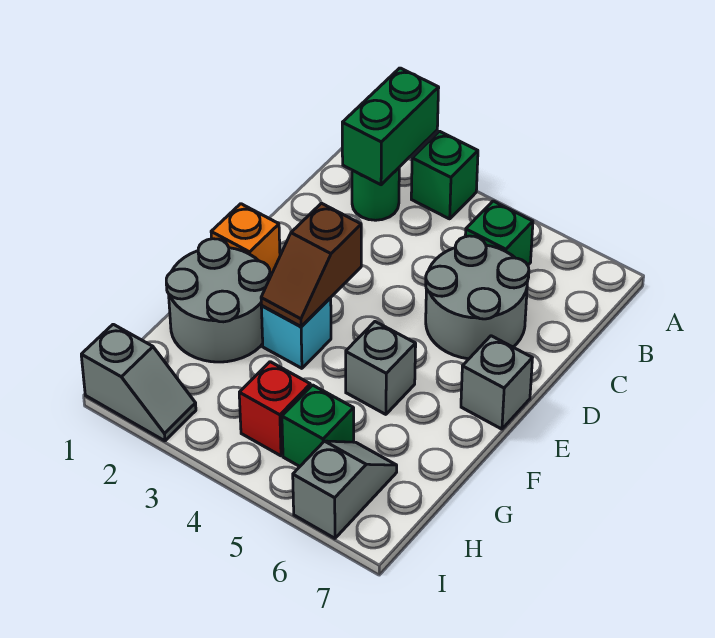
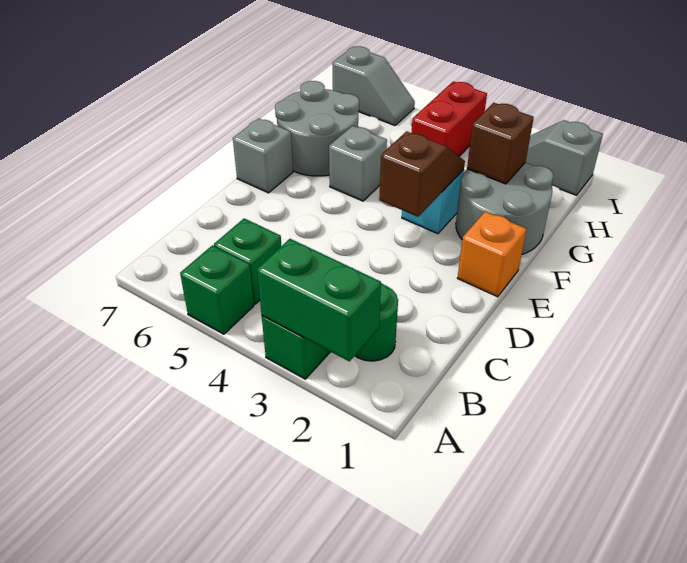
green brick A2:B2 level 2 -> green brick A2:A3 level 2
grey round brick C5:D6 level 1 -> grey round brick F6:G7 level 1
none -> brown brick G2 level 2
red brick H4 level 1 -> red brick H4:I4 level 1
green brick H5 level 1 -> green brick A5 level 1
grey slope H6:I6 level 1 top I -> grey slope I6:I7 level 1 top 7

